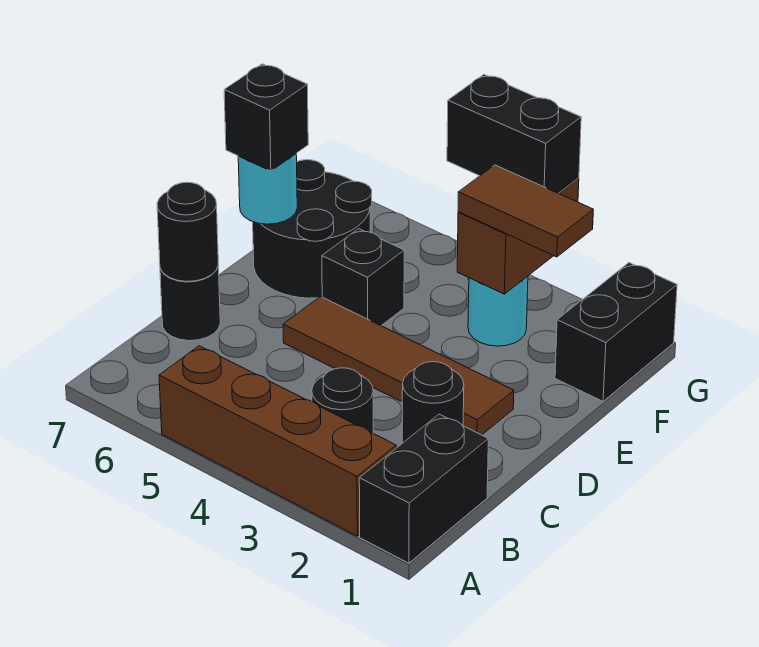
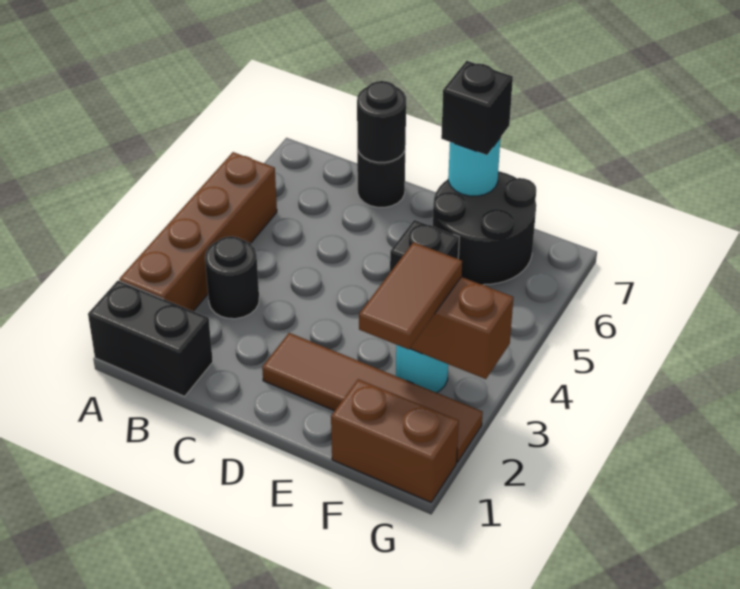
black round brick C2 level 1 -> none
brown tile D2:D5 level 1 -> brown tile D2:G2 level 1
black brick F1:G1 level 1 -> brown brick F1:G1 level 1
black brick G3:G4 level 3 -> none

